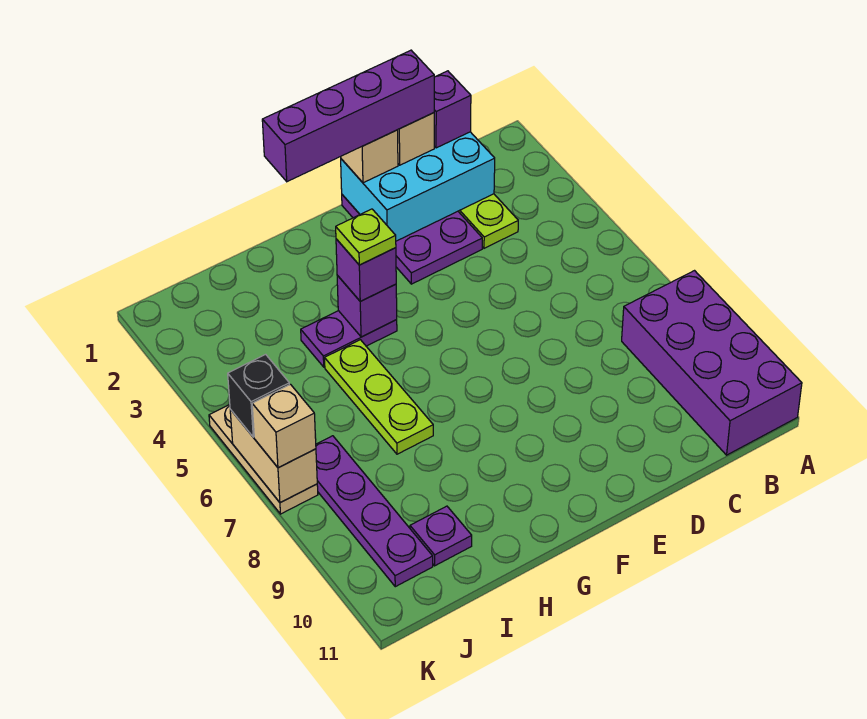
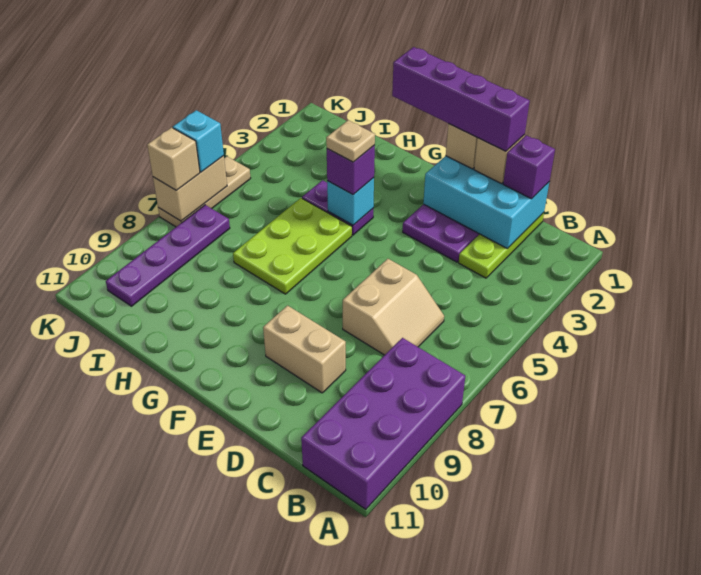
none -> tan slope C6:D7 level 1 top D
none -> tan brick D9:E9 level 1
purple brick G4 level 2 -> cyan brick G4 level 2
lime plate G4 level 4 -> tan plate G4 level 4
lime plate H5:H7 level 1 -> lime plate G5:H7 level 1
purple plate I10 level 1 -> none
black brick K6 level 3 -> cyan brick K6 level 3

